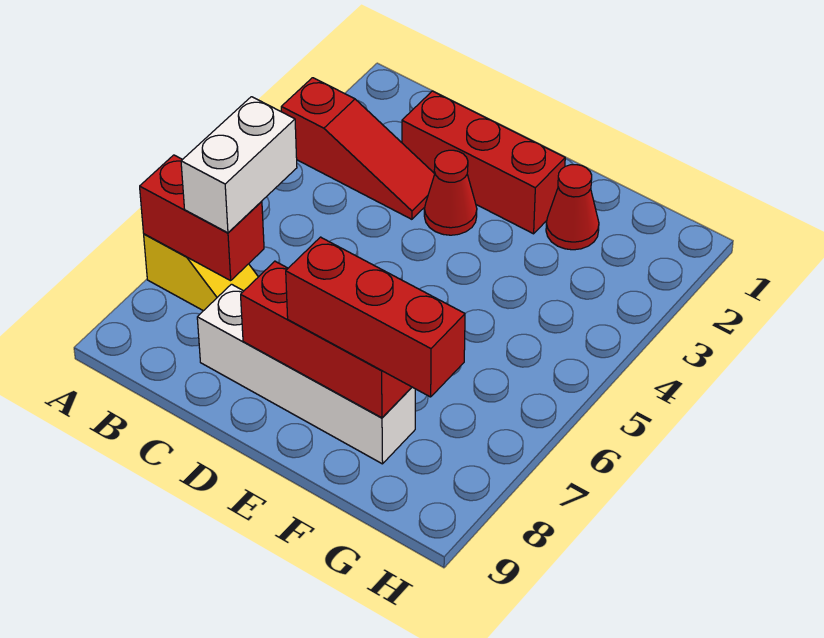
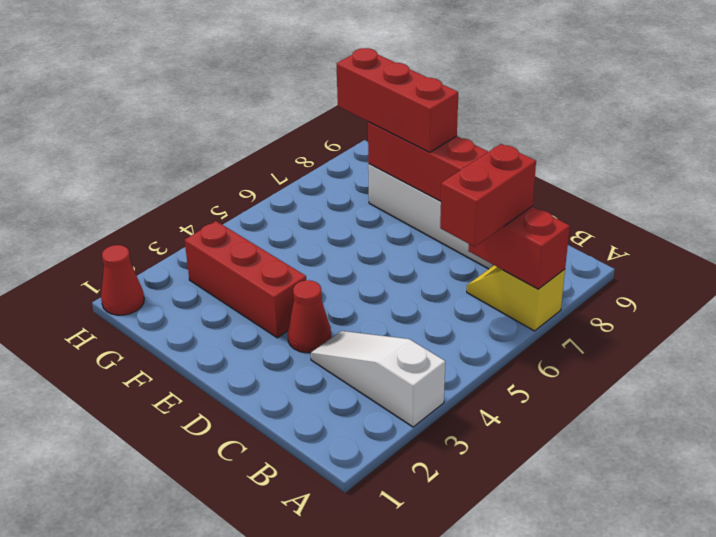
red slope A3:C3 level 1 top A -> white slope A3:C3 level 1 top A
white brick B6:B7 level 3 -> red brick B6:B7 level 3
red brick C2:E2 level 1 -> red brick E3:G3 level 1
red cone F2 level 1 -> red cone H1 level 1

